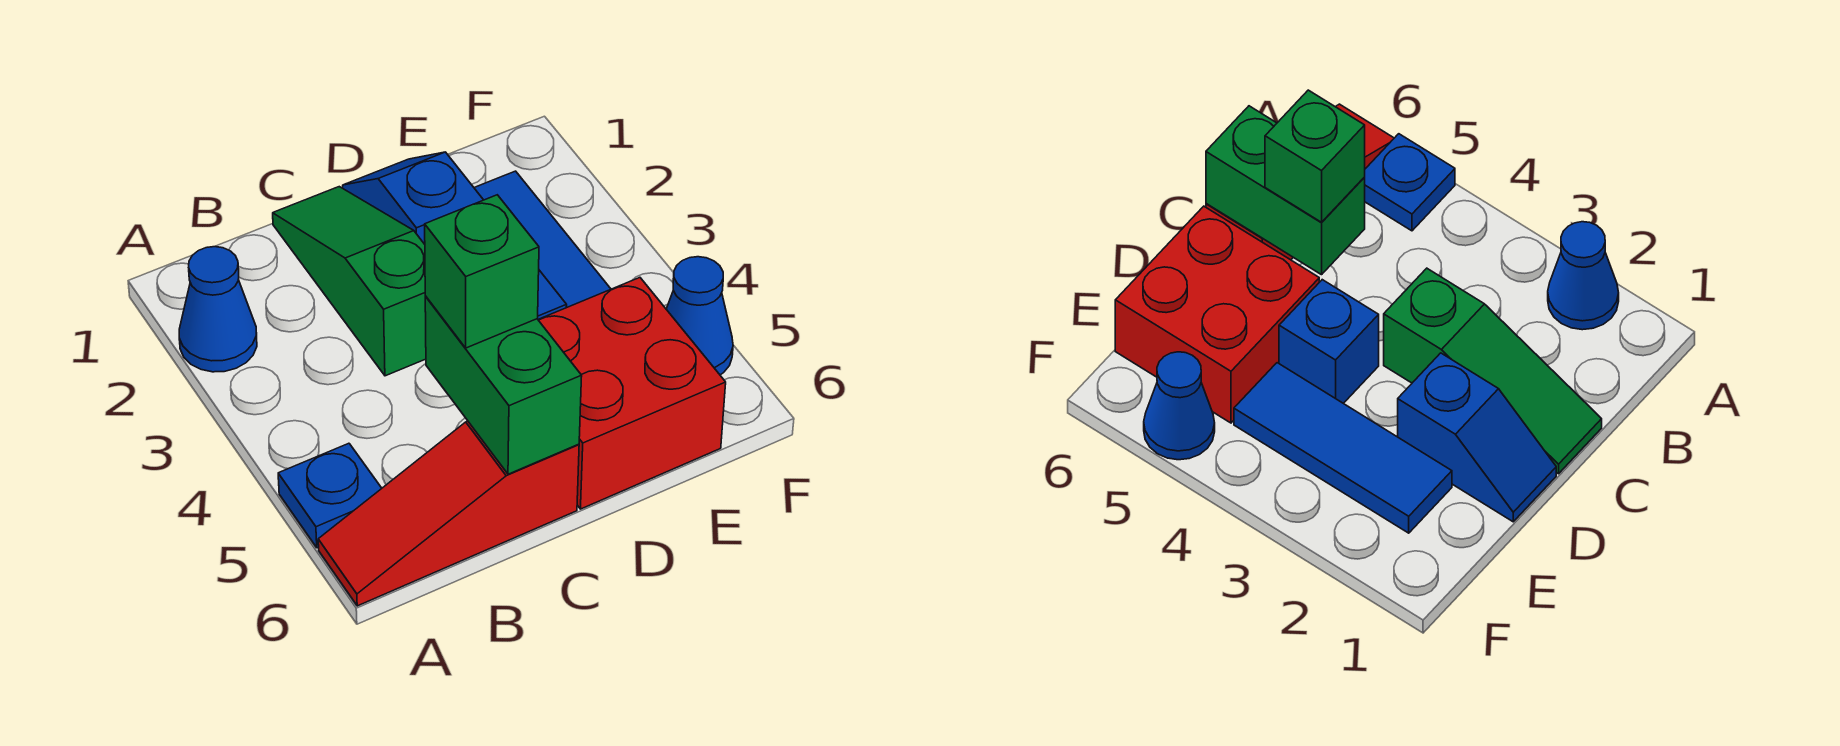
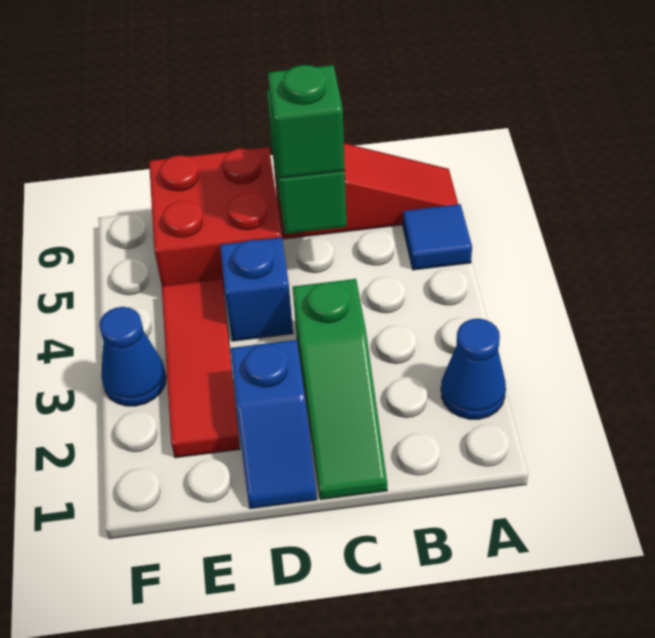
blue plate A5 level 1 -> blue tile A5 level 1
blue tile E2:E4 level 1 -> red tile E2:E4 level 1
blue cone F5 level 1 -> blue cone F3 level 1

